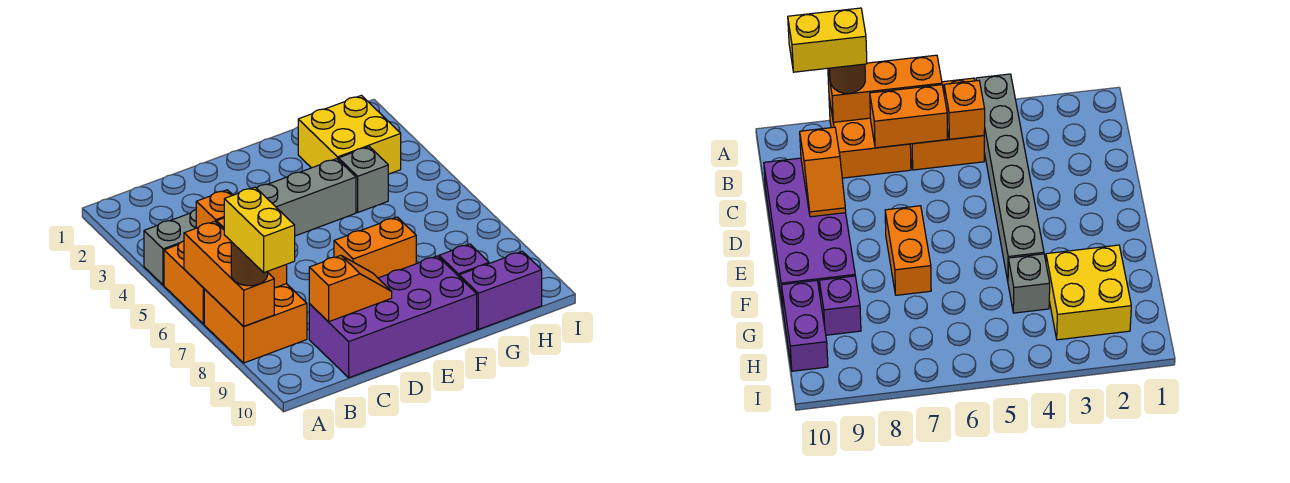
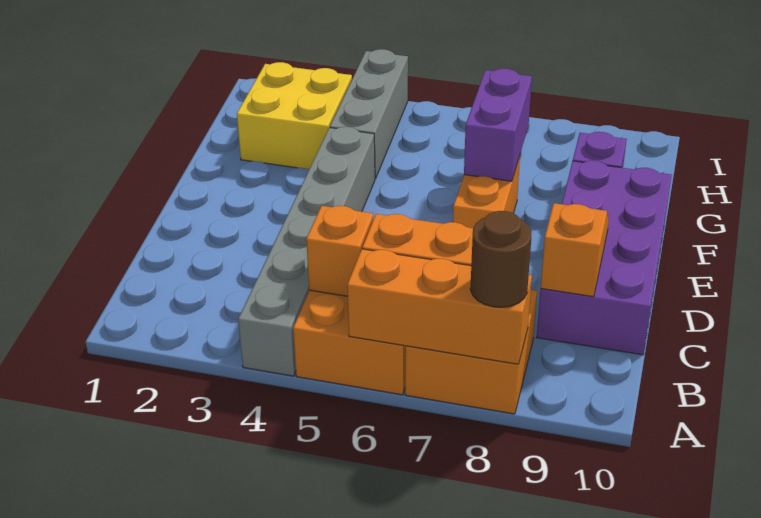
yellow brick A8:A9 level 4 -> none
grey brick G4 level 1 -> grey brick G4:I4 level 1
purple brick G10:H10 level 1 -> purple brick F7:G7 level 2

